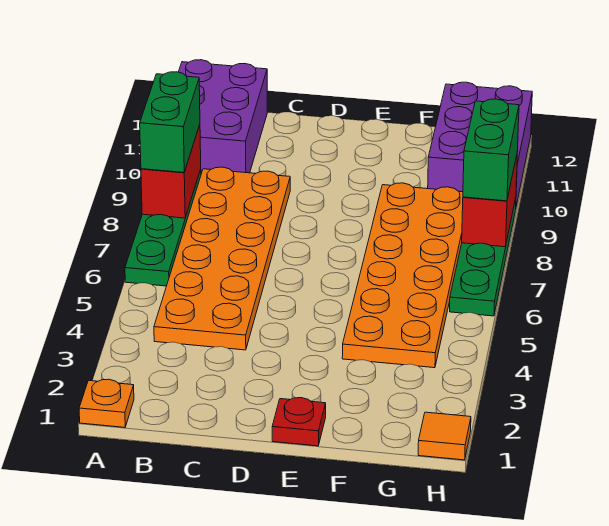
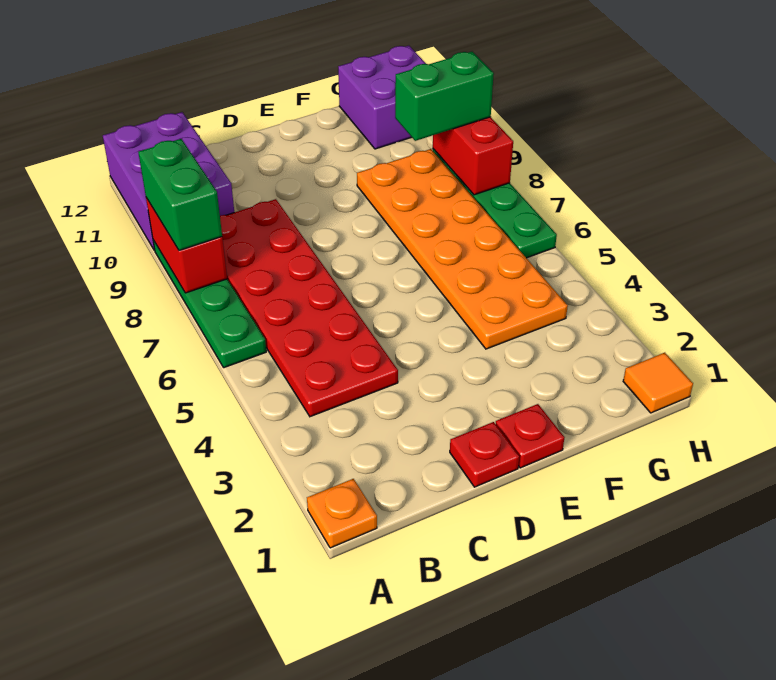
orange plate B4:C9 level 1 -> red plate B4:C9 level 1
none -> red plate D1 level 1
purple brick G10:H12 level 1 -> purple brick G11:H12 level 1
green brick H8:H9 level 3 -> green brick G9:H9 level 3

